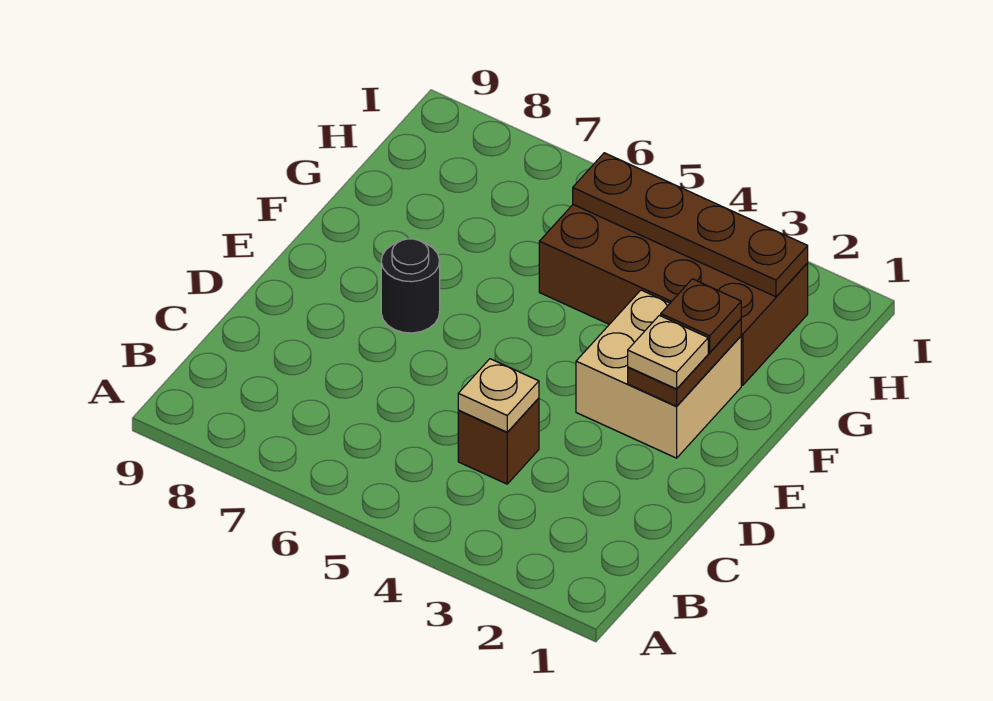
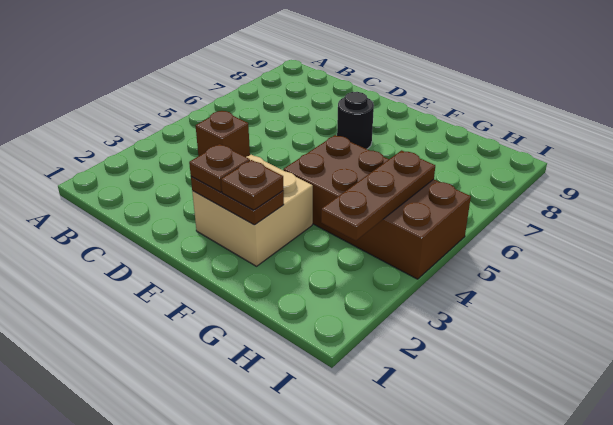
tan plate C4 level 2 -> none
tan plate E2 level 3 -> brown plate E2 level 3
brown brick G2:H5 level 1 -> brown brick F4:I5 level 1
brown plate H2:H5 level 2 -> brown plate H3:H5 level 2

